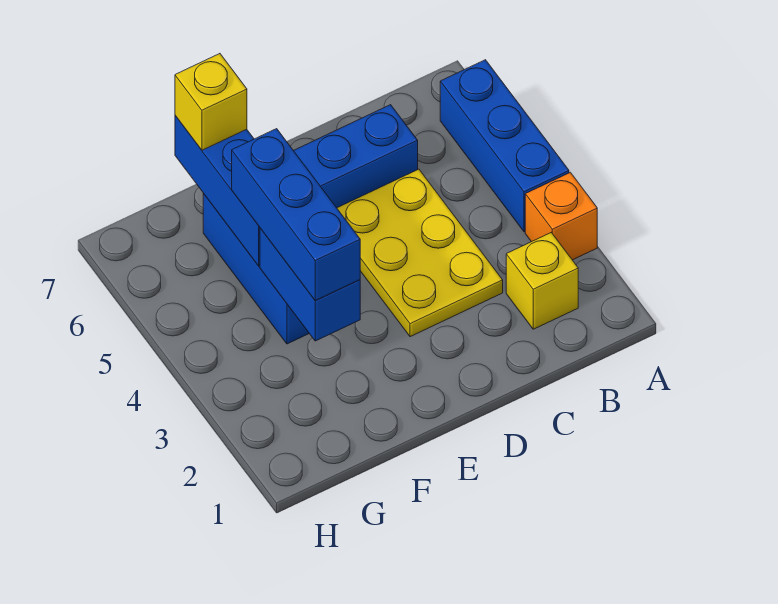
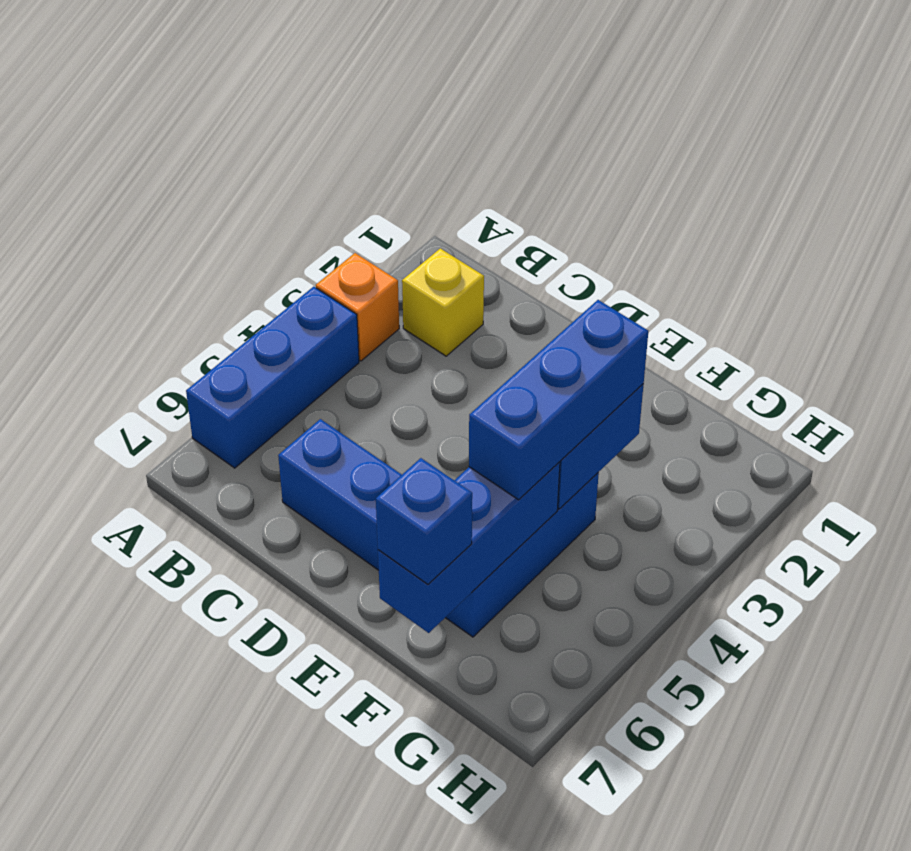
yellow plate C3:D5 level 1 -> none
yellow brick F7 level 3 -> blue brick F7 level 3

